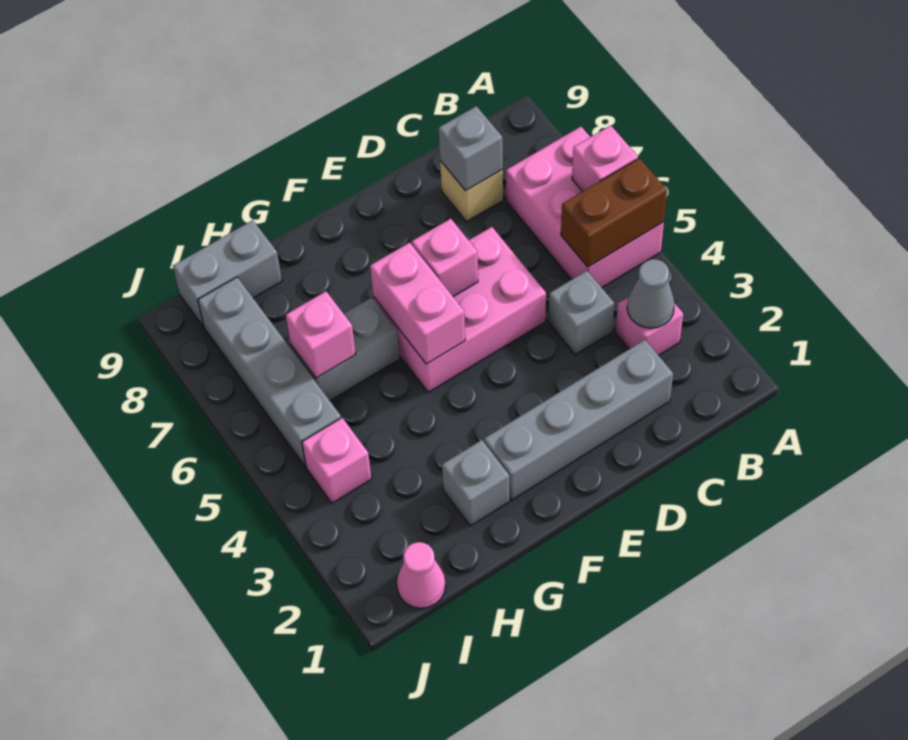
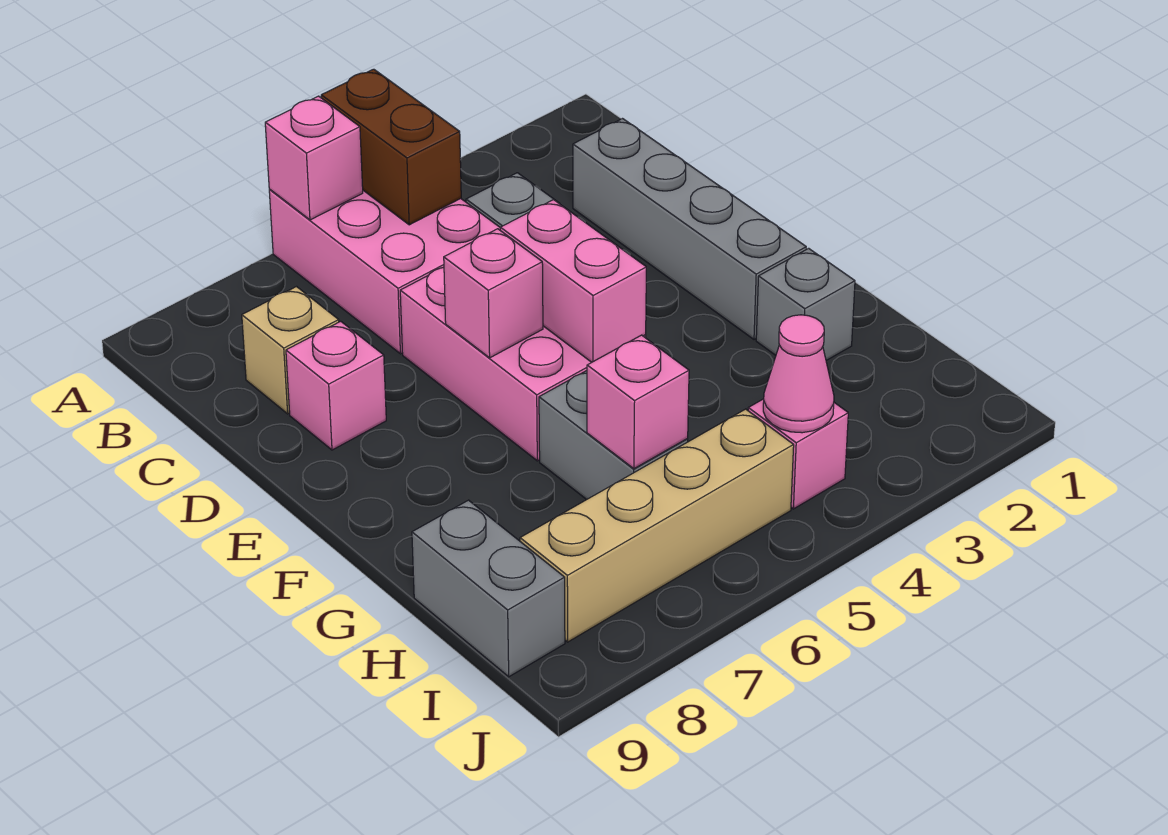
pink brick A5:B7 level 1 -> pink brick A5:C6 level 1
pink brick B3 level 1 -> pink brick D8 level 1
grey cone B3 level 2 -> none
grey brick C8 level 2 -> none
pink brick F5:F6 level 2 -> pink brick E5:F5 level 2
pink cone I1 level 1 -> pink cone I4 level 2
grey brick I5:I8 level 1 -> tan brick I5:I8 level 1

